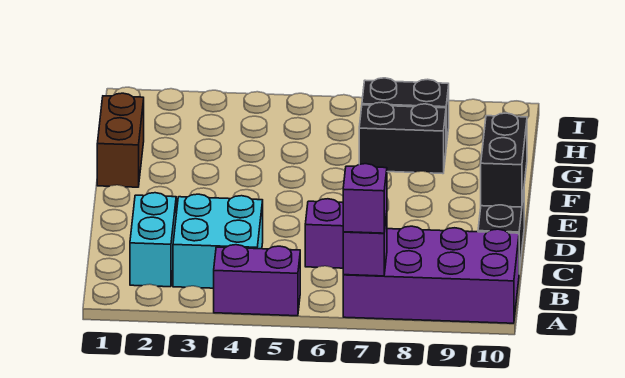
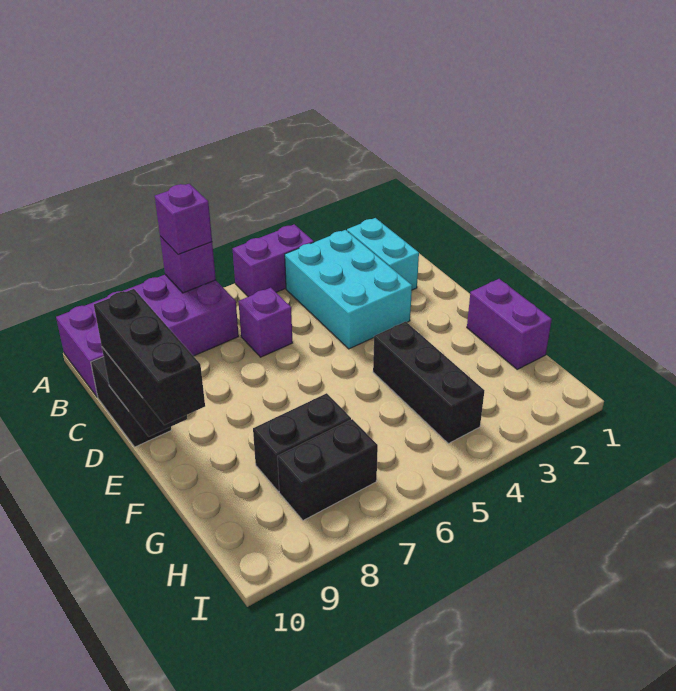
cyan brick B3:C4 level 1 -> cyan brick B3:D4 level 1
none -> black brick D10:F10 level 3
brown brick F1:G1 level 1 -> purple brick F1:G1 level 1
none -> black brick F4:H4 level 1

